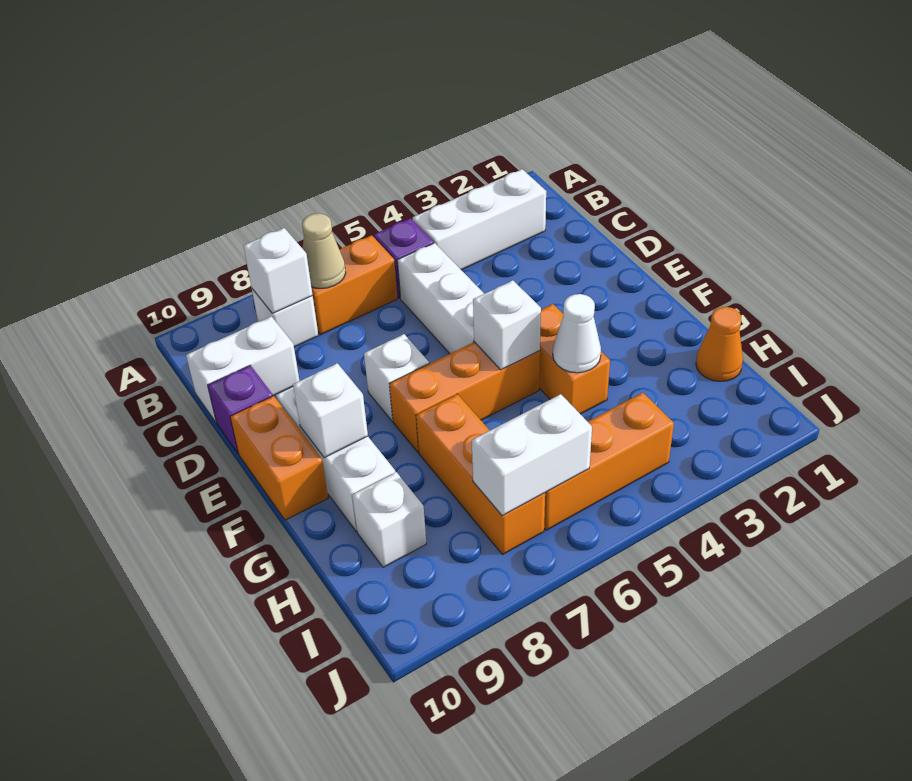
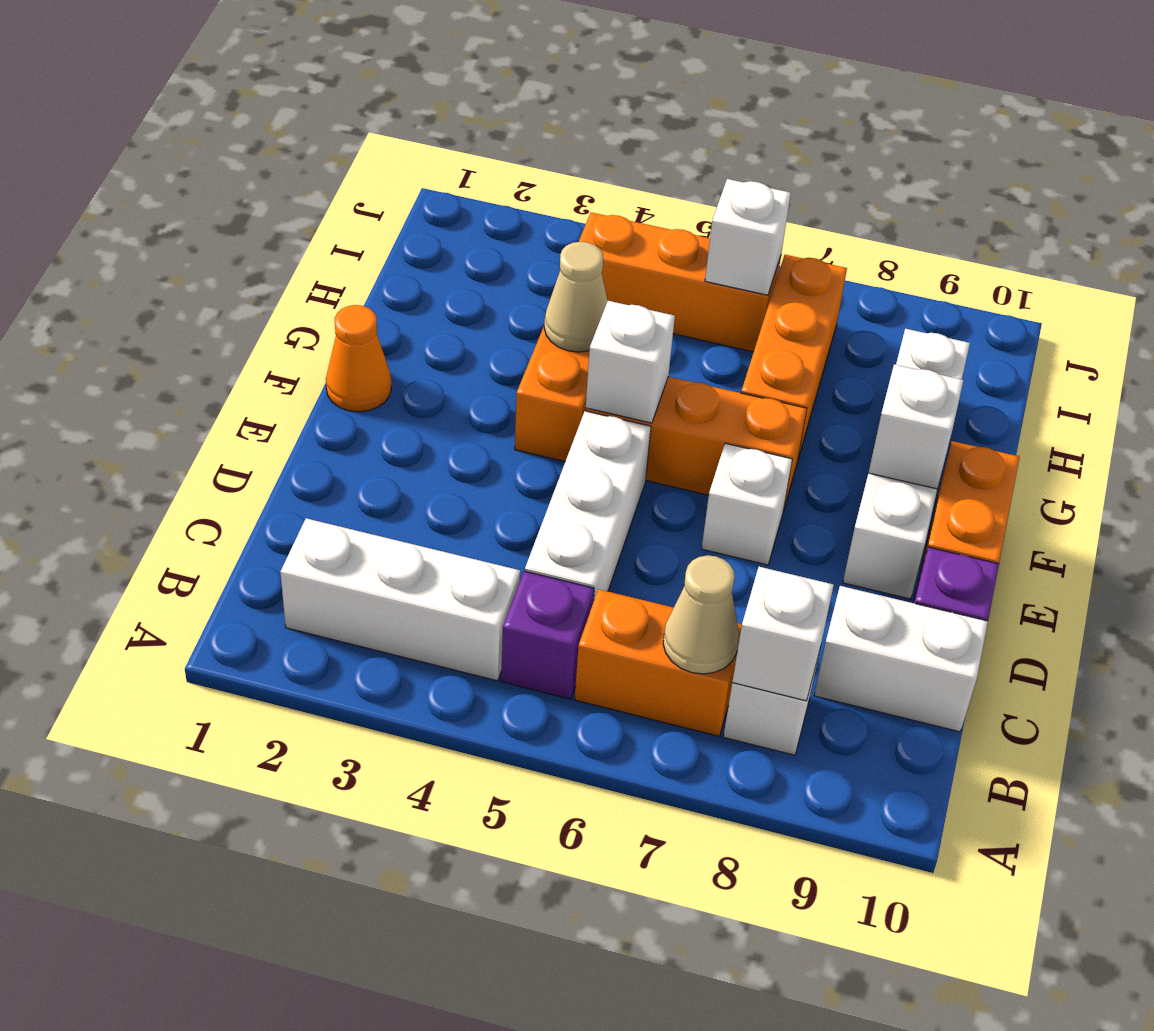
white cone G4 level 2 -> tan cone G4 level 2
orange cone H1 level 1 -> orange cone F1 level 1
white brick I6:I7 level 2 -> white brick I6 level 2

